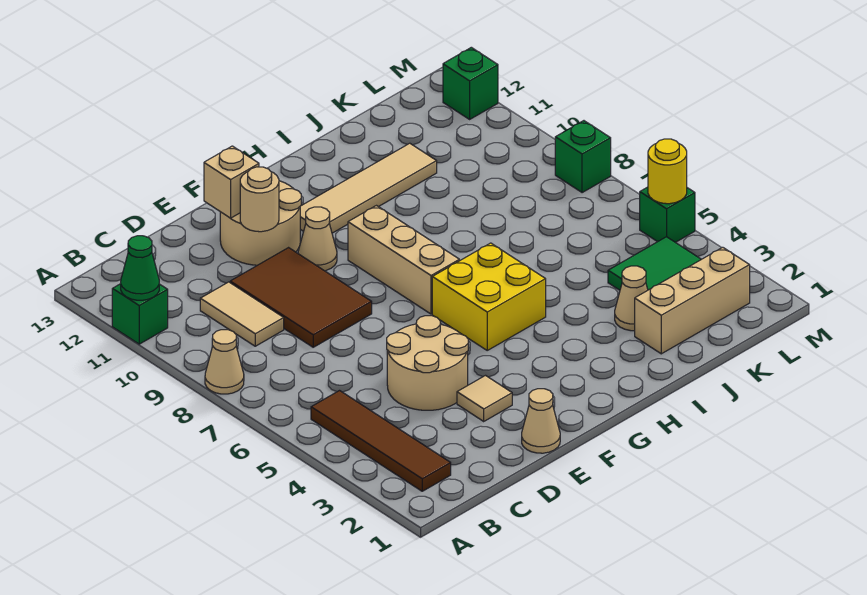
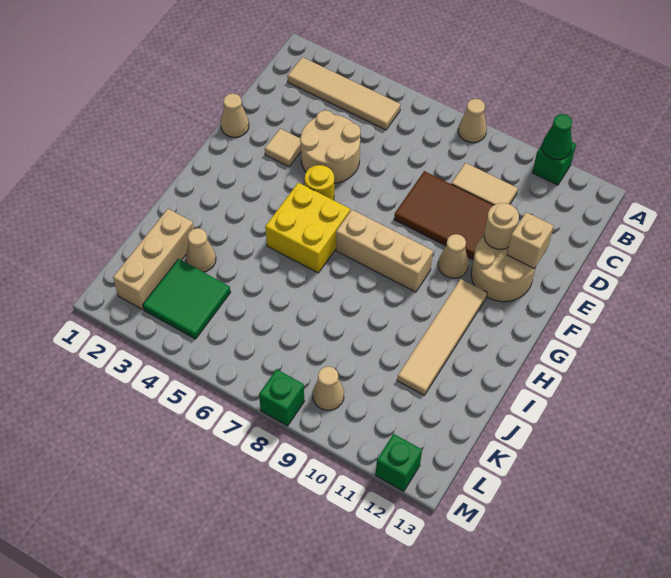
brown tile B2:B5 level 1 -> tan tile B2:B5 level 1
none -> tan cone L9 level 1
green brick M5 level 1 -> none
yellow round brick M5 level 2 -> yellow round brick F5 level 1

